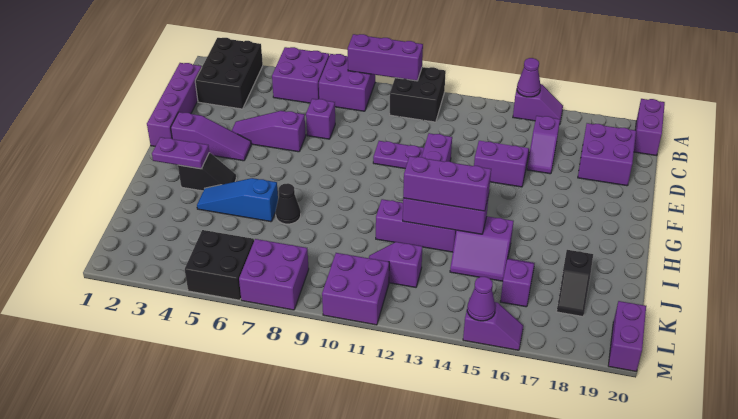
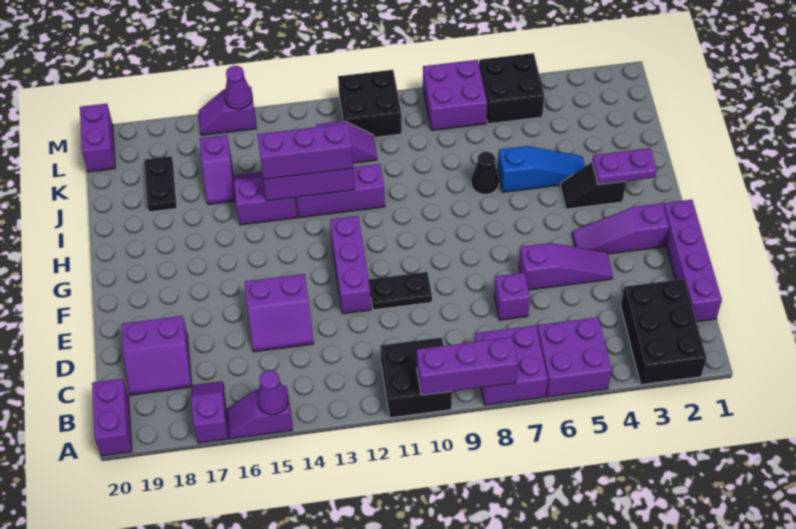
purple slope C16:D16 level 1 top C -> purple slope A17:B17 level 1 top A
purple brick C18:D19 level 1 -> purple slope C18:D19 level 1 top D
purple plate E10:E11 level 1 -> black plate E10:E11 level 1
black slope J18:K18 level 1 top J -> black plate J18:K18 level 1
purple brick L10:M11 level 1 -> black brick L10:M11 level 1

